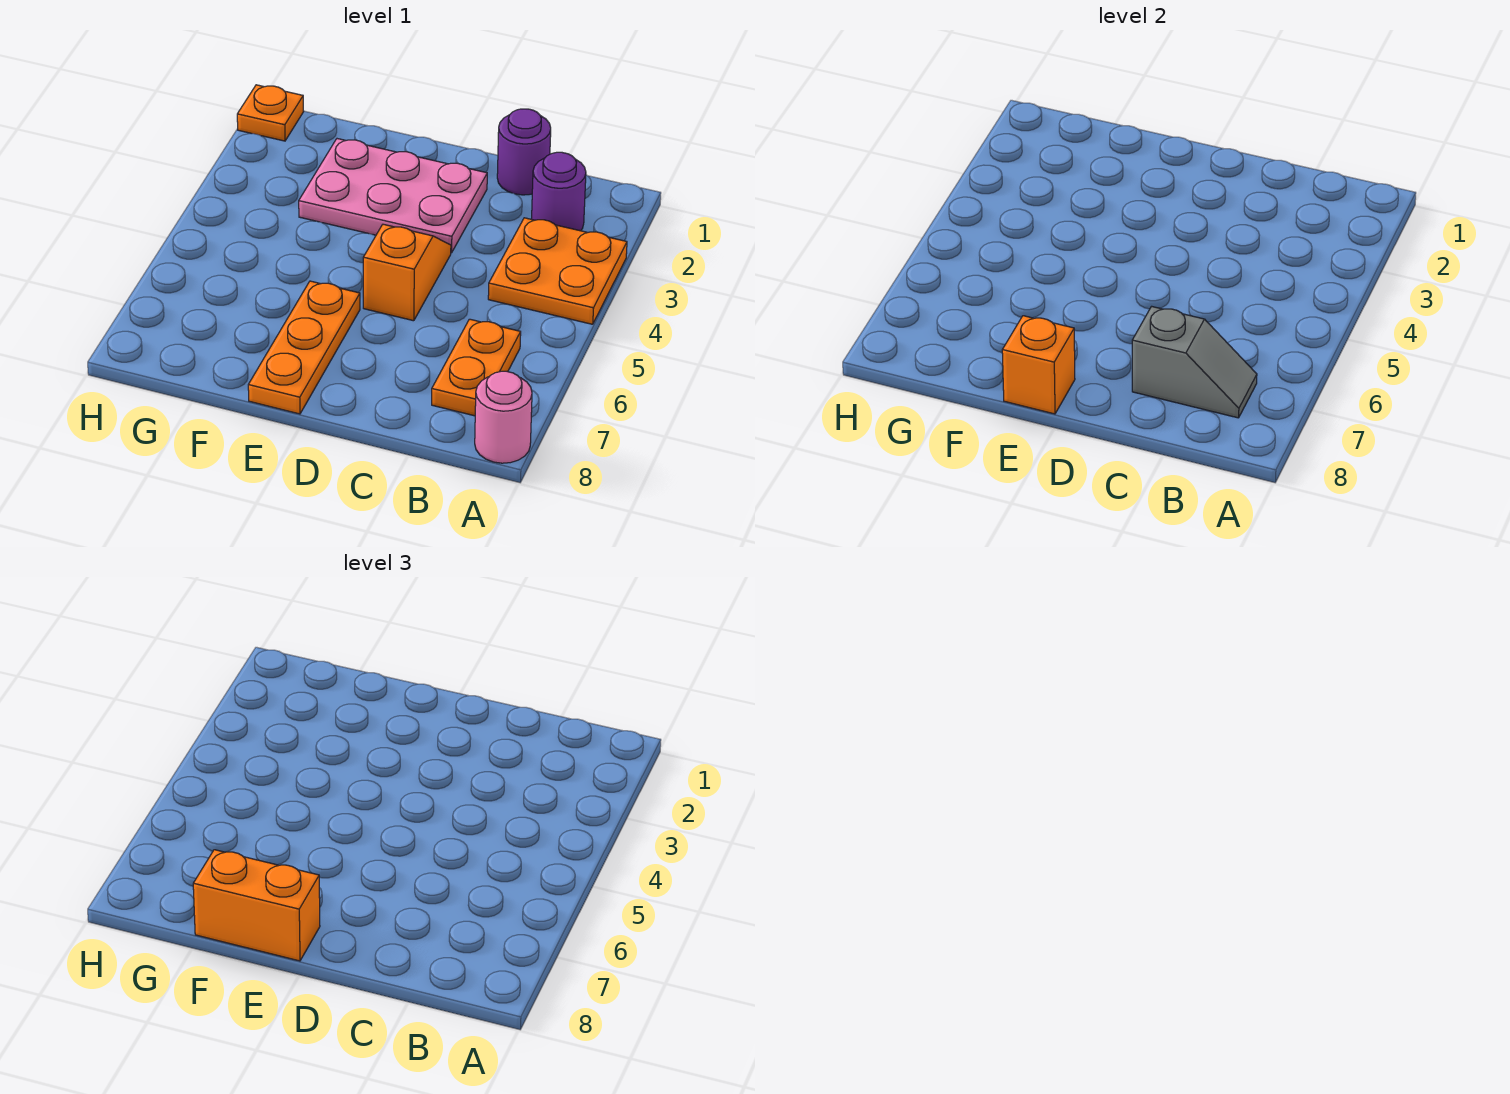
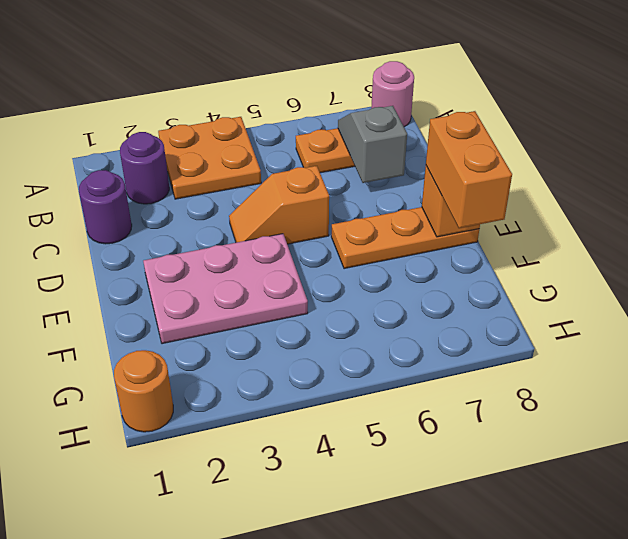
pink plate D2:F3 level 1 -> pink plate E2:F4 level 1
orange plate H1 level 1 -> orange round brick H1 level 1

